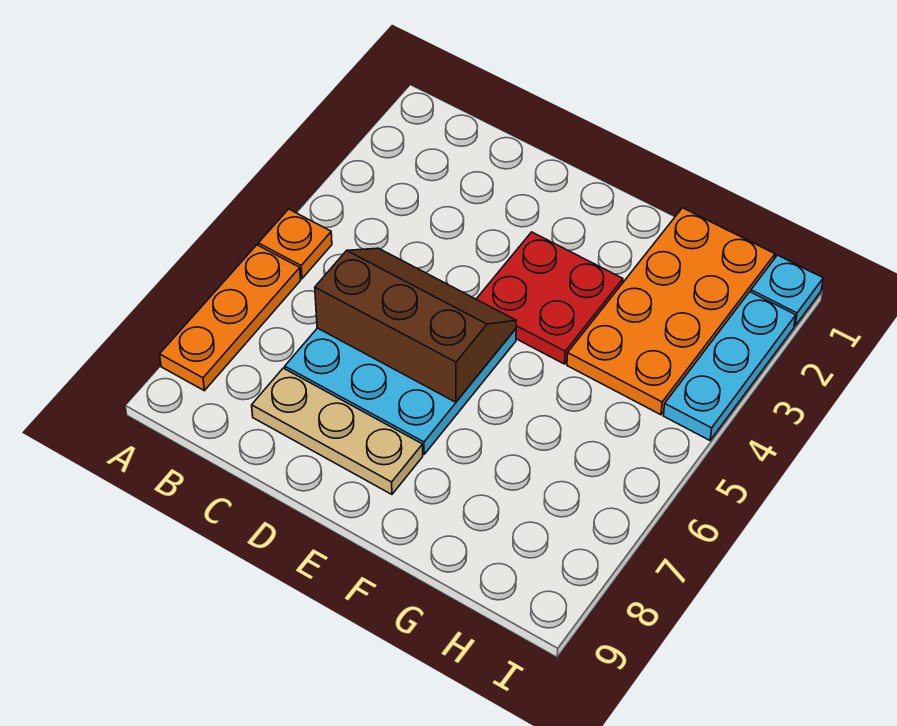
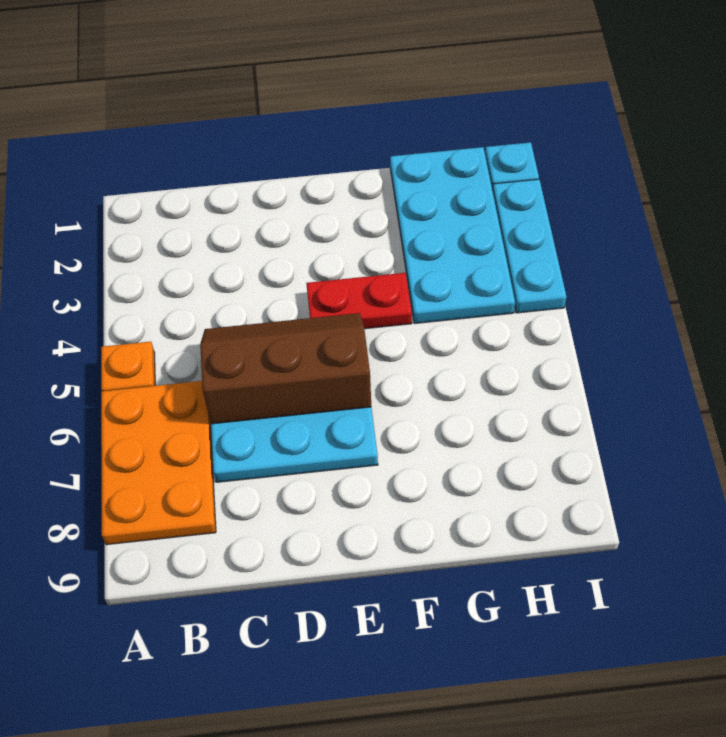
orange plate A6:A8 level 1 -> orange plate A6:B8 level 1
tan plate C8:E8 level 1 -> none
red plate E3:F4 level 1 -> red plate E4:F4 level 1
orange plate G1:H4 level 1 -> cyan plate G1:H4 level 1

